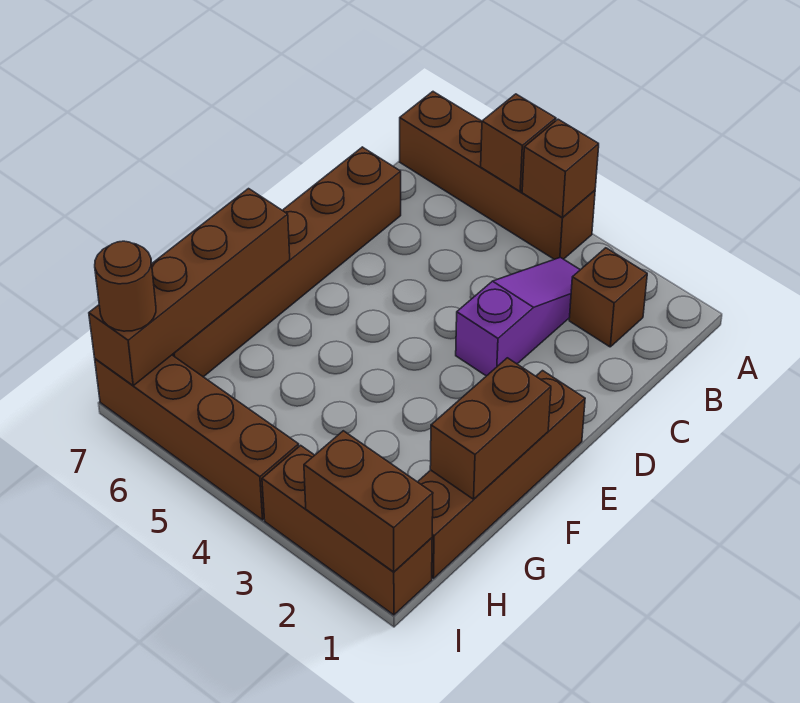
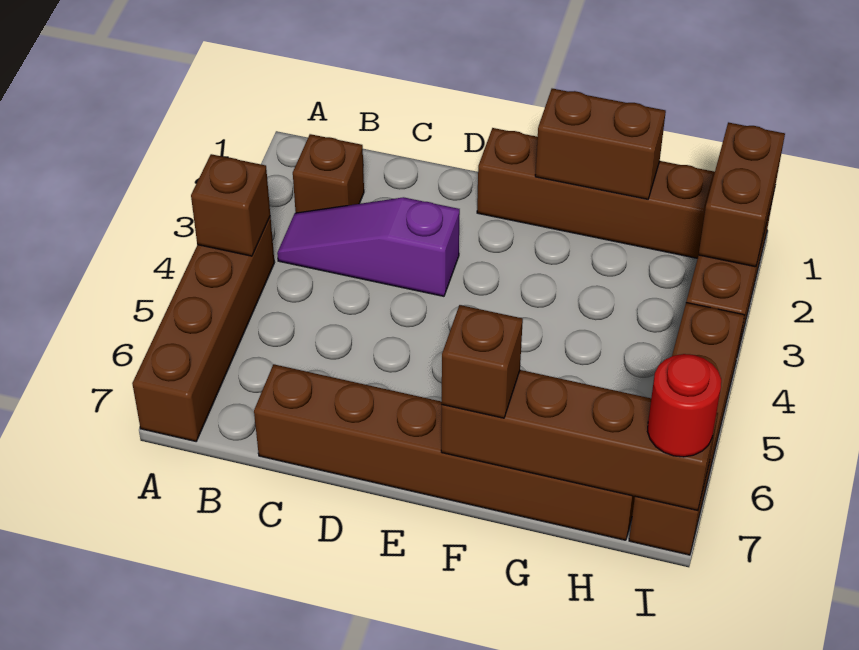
brown brick A5 level 2 -> brown brick F7 level 3
brown round brick I7 level 3 -> red round brick I7 level 3

